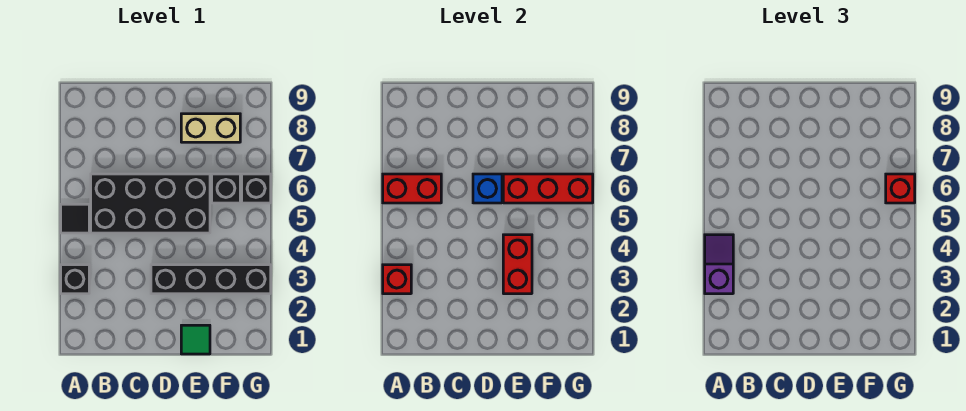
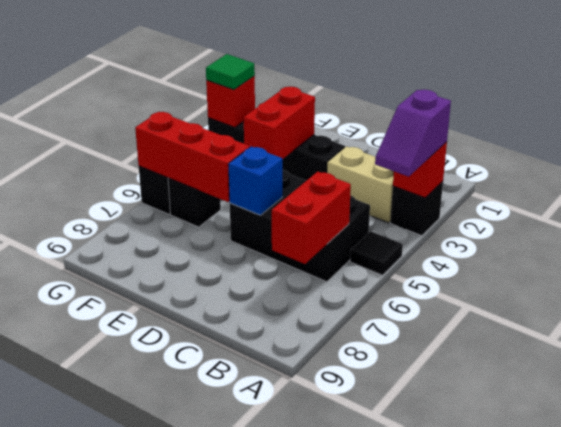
red brick A6:B6 level 2 -> red brick B6:B7 level 2
black brick B5:E6 level 1 -> black brick B5:D6 level 1
green tile E1 level 1 -> green tile G3 level 3
tan brick E8:F8 level 1 -> tan brick B3:C3 level 1
red brick G6 level 3 -> red brick G3 level 2

